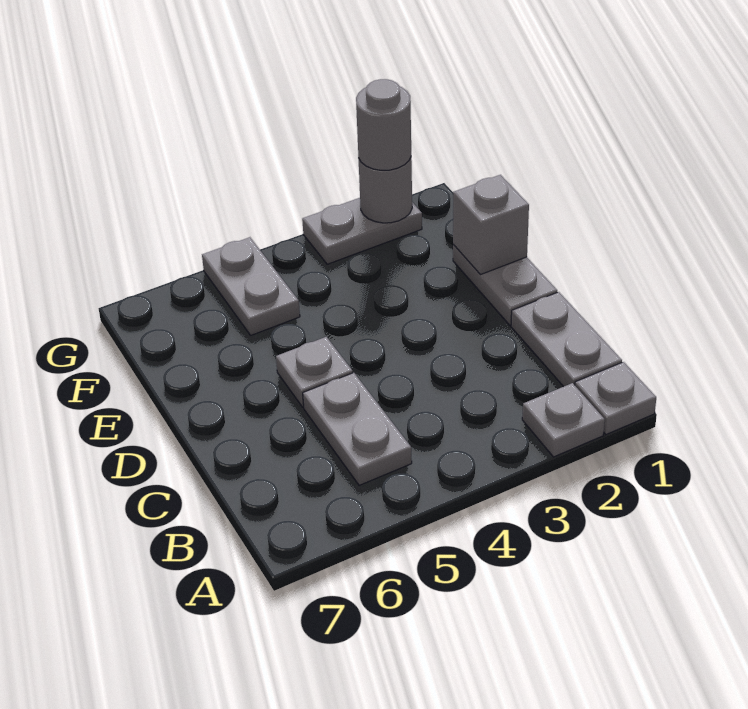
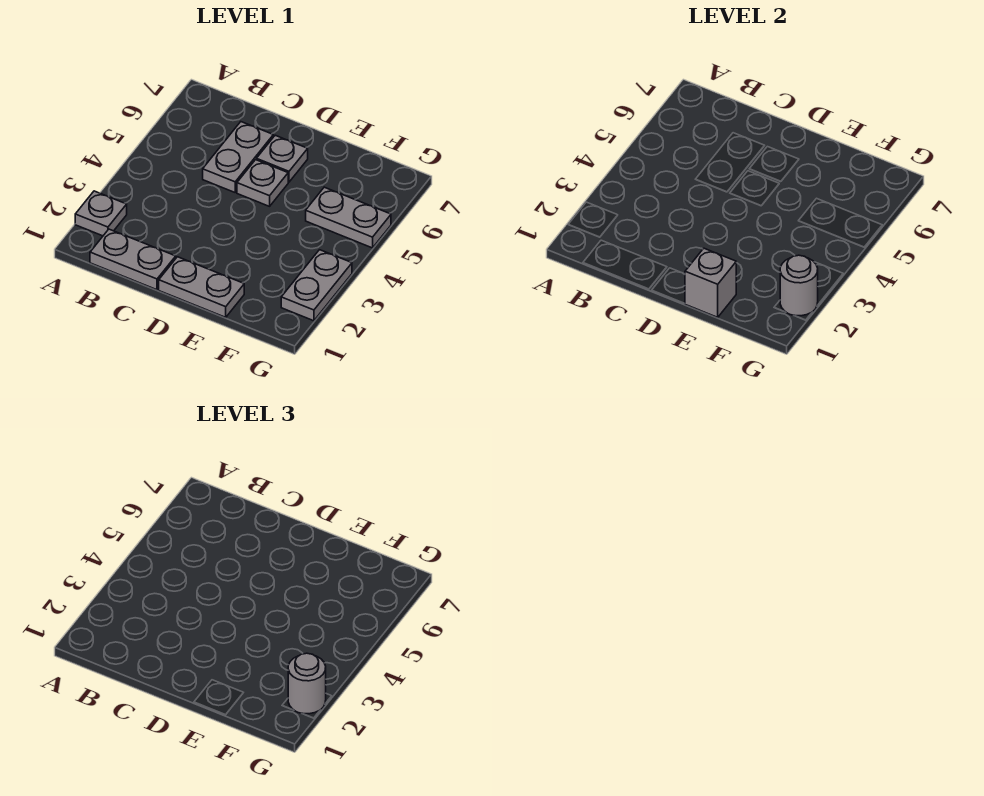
grey plate A1 level 1 -> grey plate D6 level 1
grey plate B5:C5 level 1 -> grey plate C5:C6 level 1

